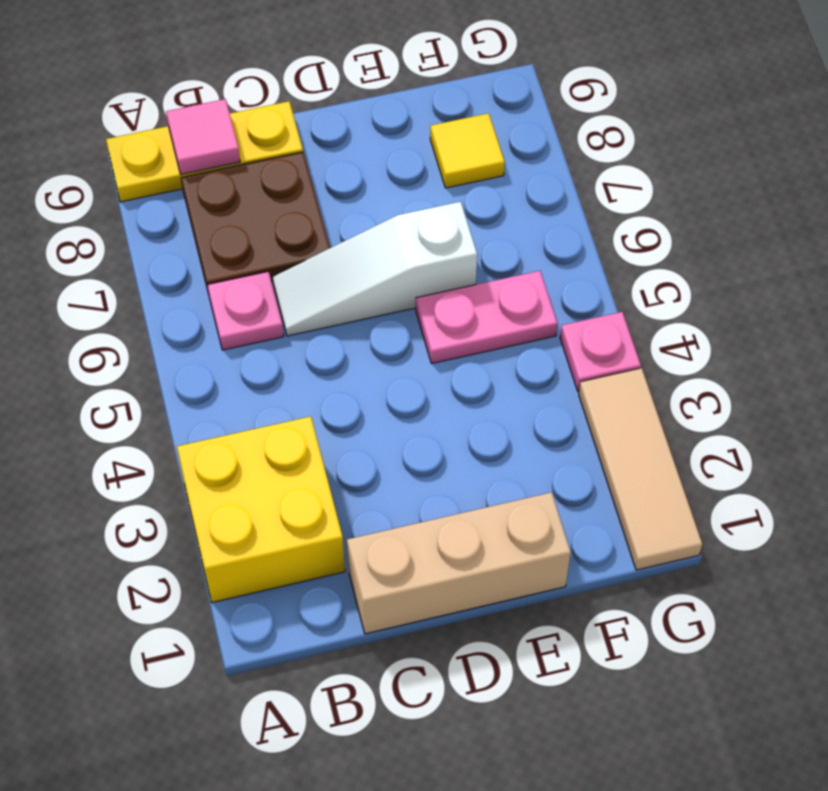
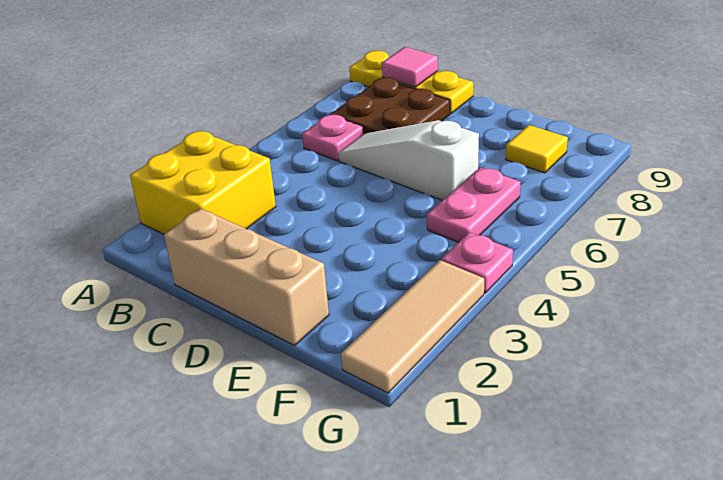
pink plate E5:F5 level 1 -> pink plate F5:F6 level 1

